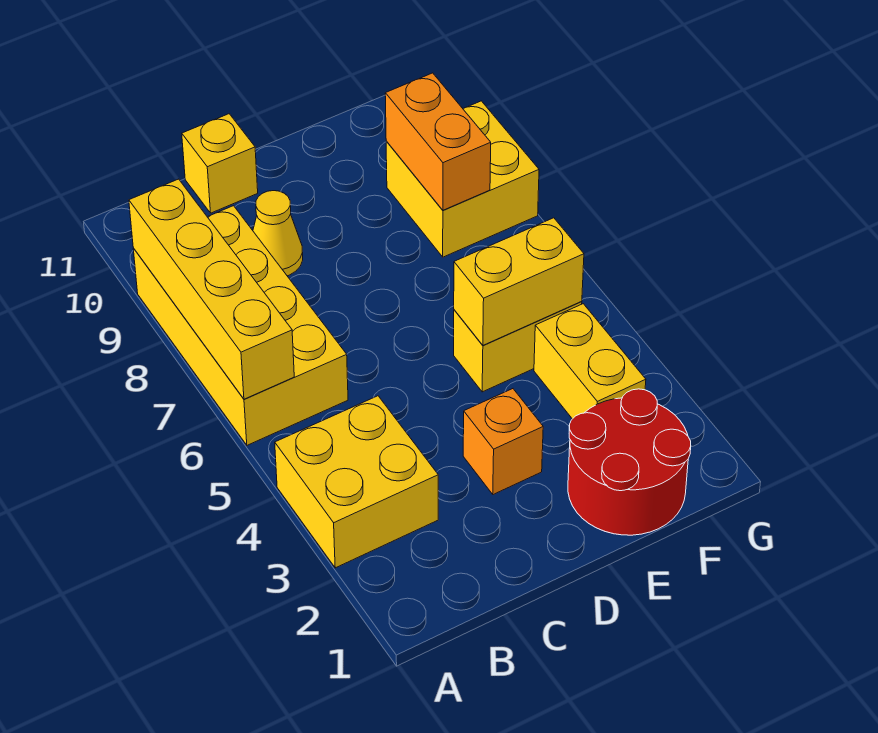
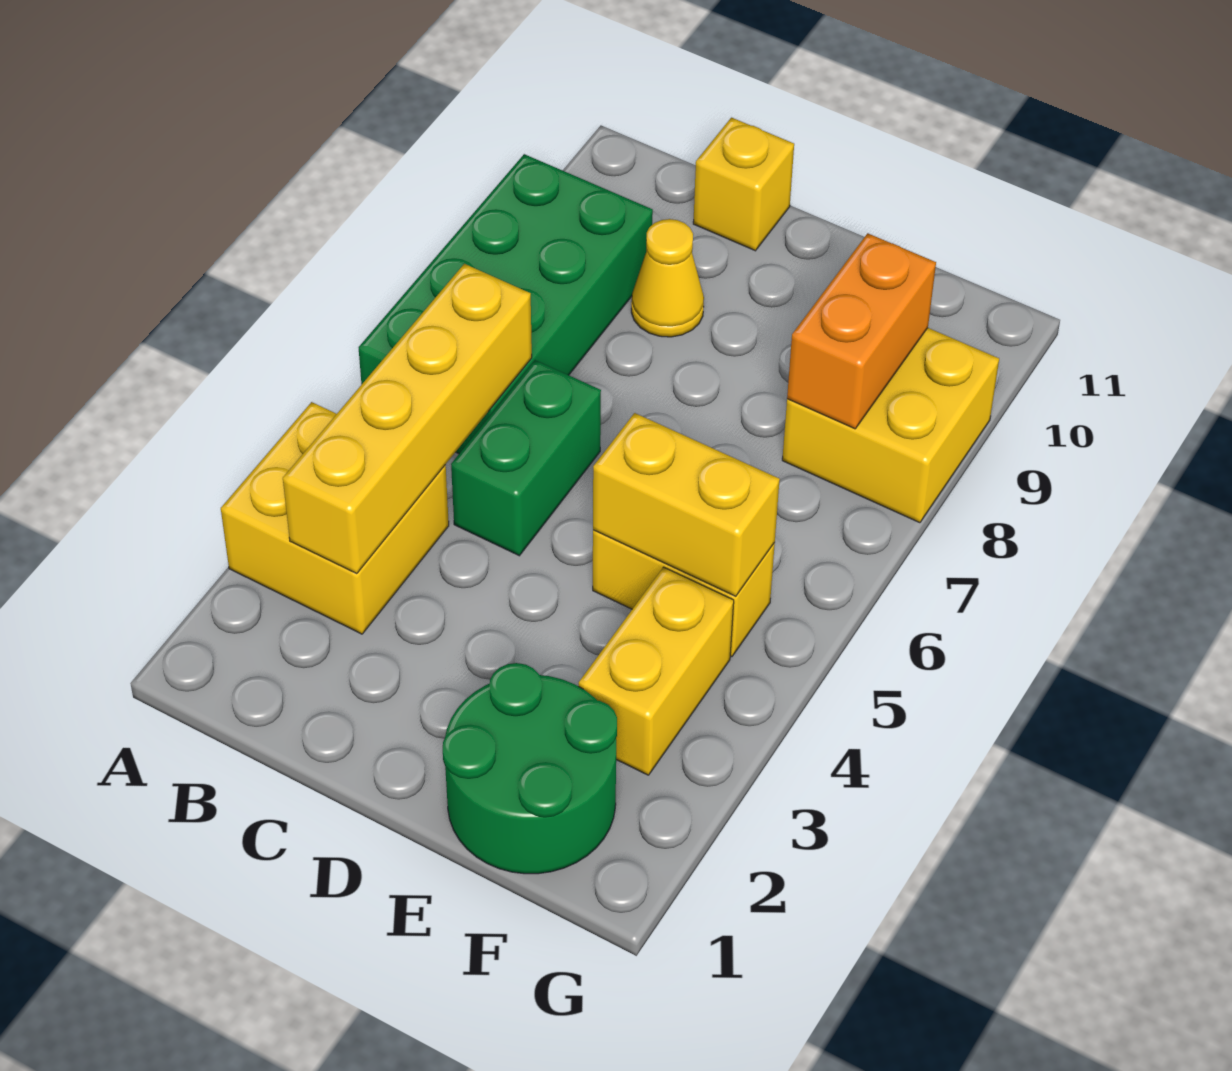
yellow brick A6:B9 level 1 -> green brick A6:B9 level 1
yellow brick A6:A9 level 2 -> yellow brick B3:B6 level 2
none -> green brick C5:C6 level 1
orange brick D3 level 1 -> none
red round brick E1:F2 level 1 -> green round brick E1:F2 level 1

